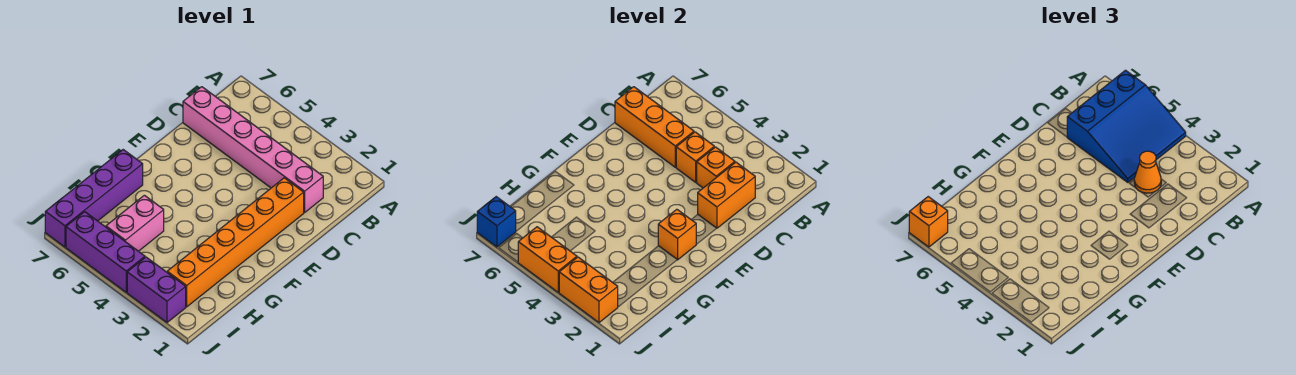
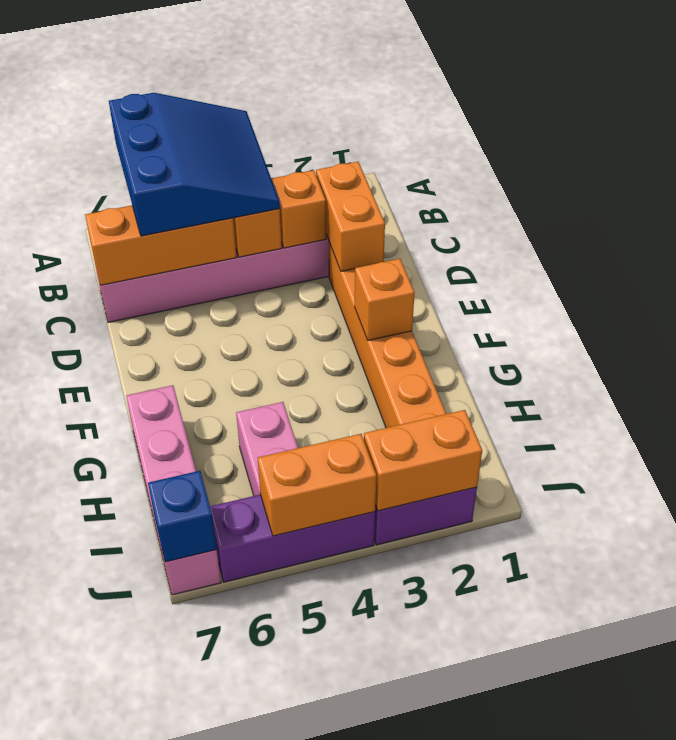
orange cone C3 level 3 -> none
purple brick G7:J7 level 1 -> pink brick G7:J7 level 1
orange brick J7 level 3 -> none

